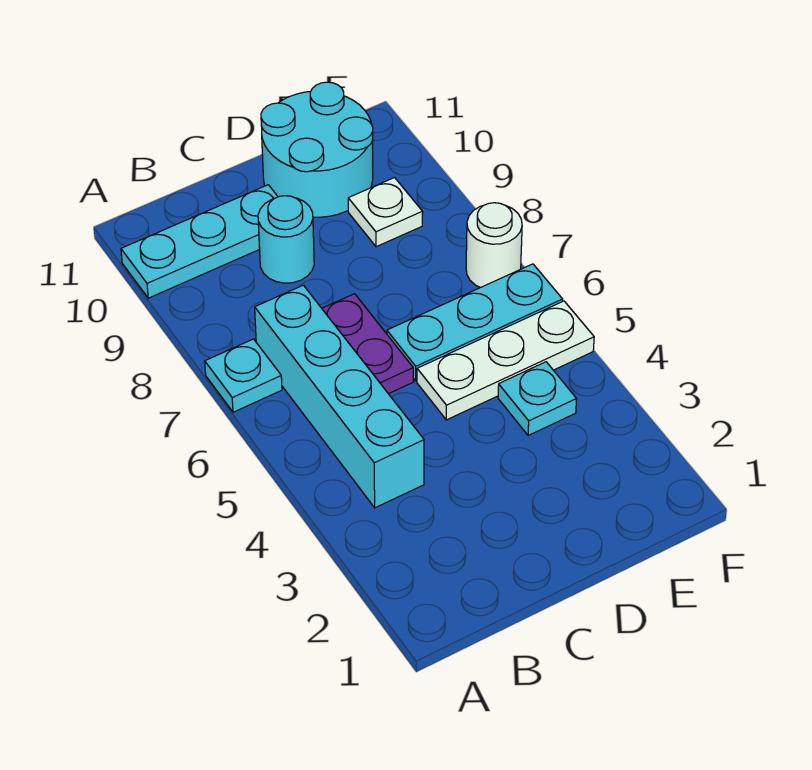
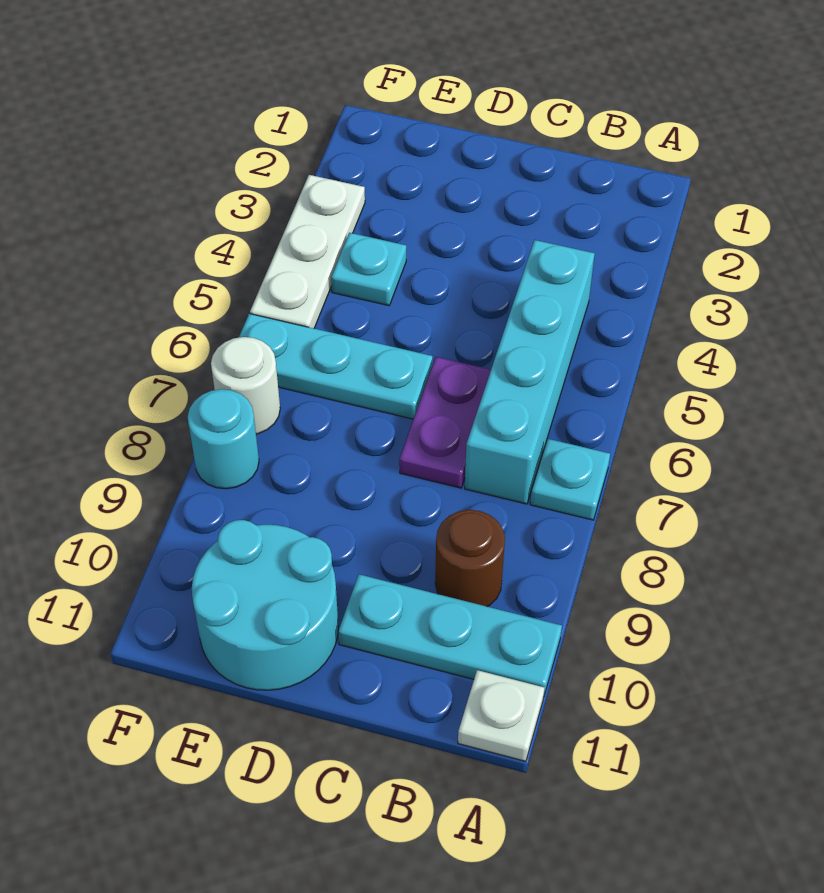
none -> brown round brick B9 level 1
cyan round brick C9 level 1 -> cyan round brick F8 level 1
white plate D5:F5 level 1 -> white plate F3:F5 level 1
white plate E9 level 1 -> white plate A11 level 1

